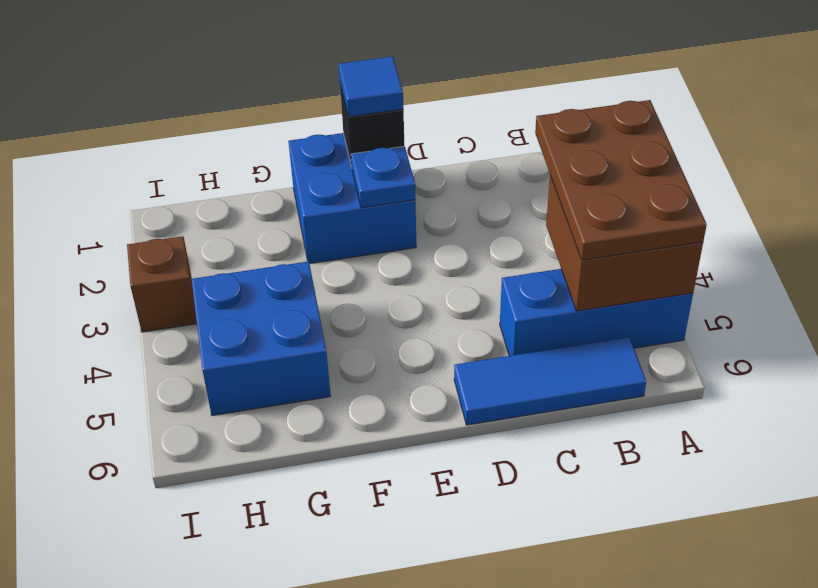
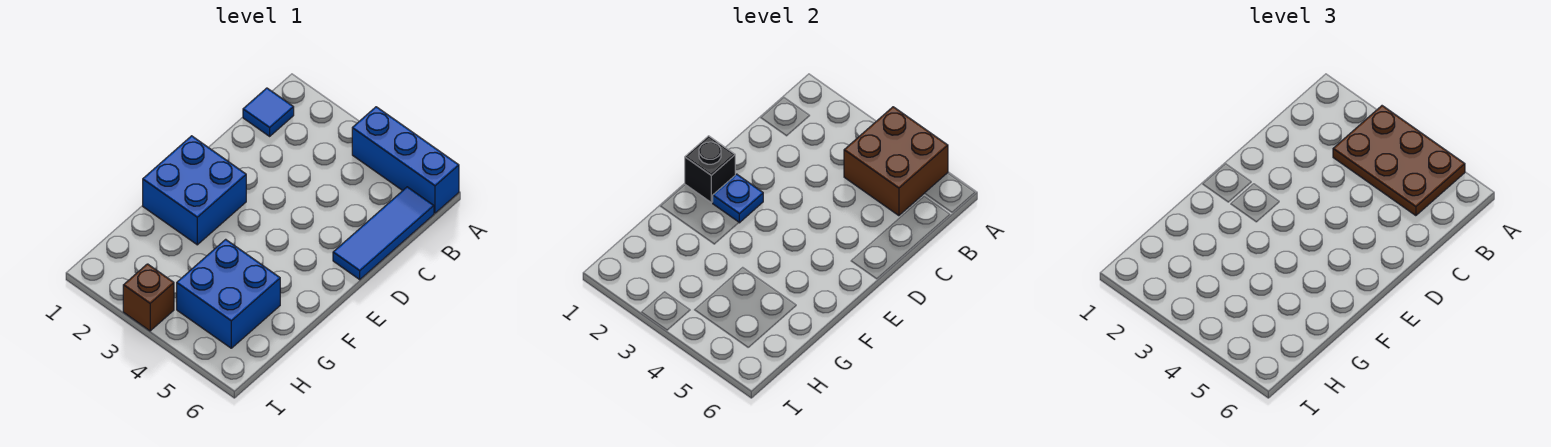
blue brick A5:C5 level 1 -> blue brick A4:A6 level 1
blue tile E1 level 3 -> blue tile B1 level 1

